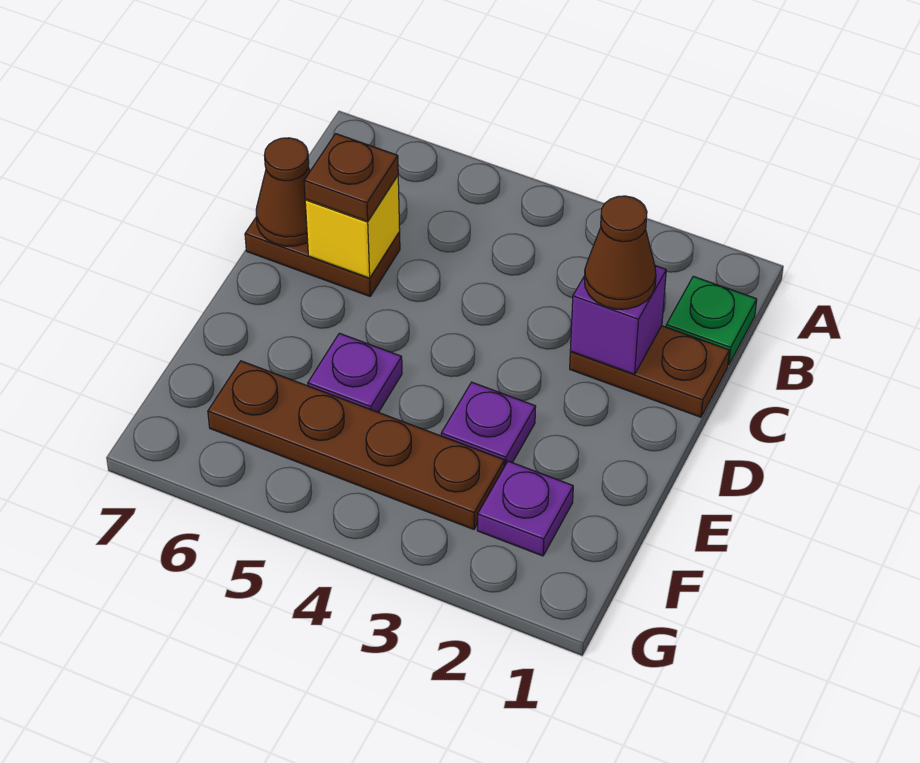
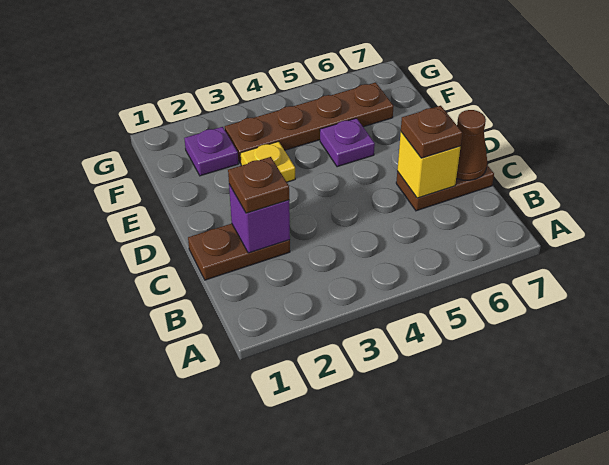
green plate B1 level 1 -> none
brown cone C2 level 3 -> brown plate C2 level 3
purple plate E3 level 1 -> yellow plate E3 level 1

